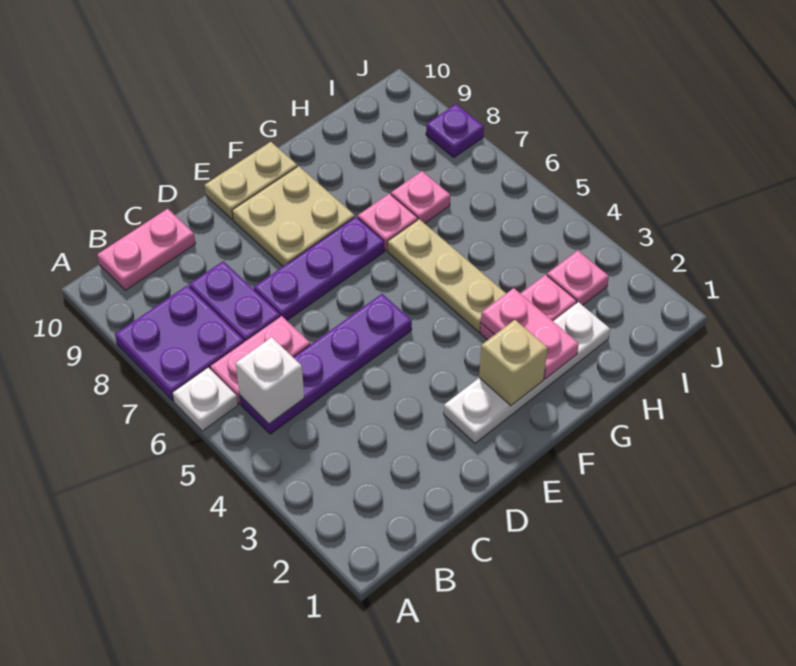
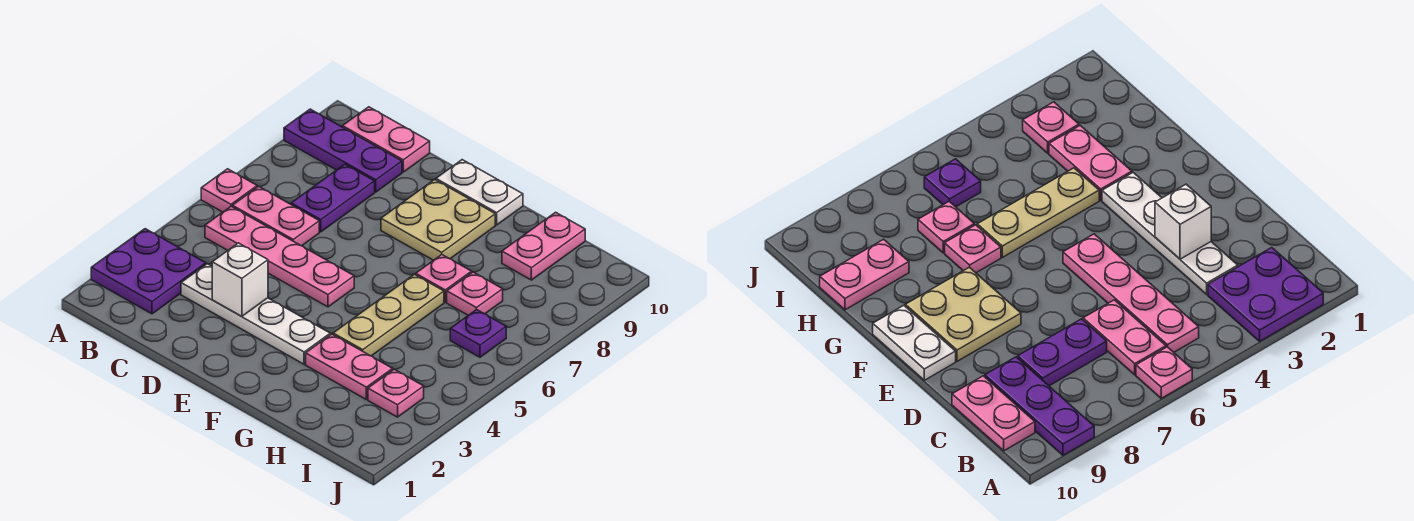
white plate A6 level 1 -> pink plate A6 level 1
purple plate A7:B8 level 1 -> purple plate A2:B3 level 1
purple plate B5:E5 level 1 -> pink plate B5:E5 level 1
white brick B5 level 2 -> white brick D3 level 2
purple plate D7:F7 level 1 -> purple plate A9:C9 level 1
white plate E2:H2 level 1 -> white plate C3:F3 level 1
tan plate E10:F10 level 1 -> white plate E10:F10 level 1
tan brick F2 level 2 -> none
pink plate G2:G3 level 2 -> pink plate H9:H10 level 1
purple plate J8 level 1 -> purple plate I6 level 1

